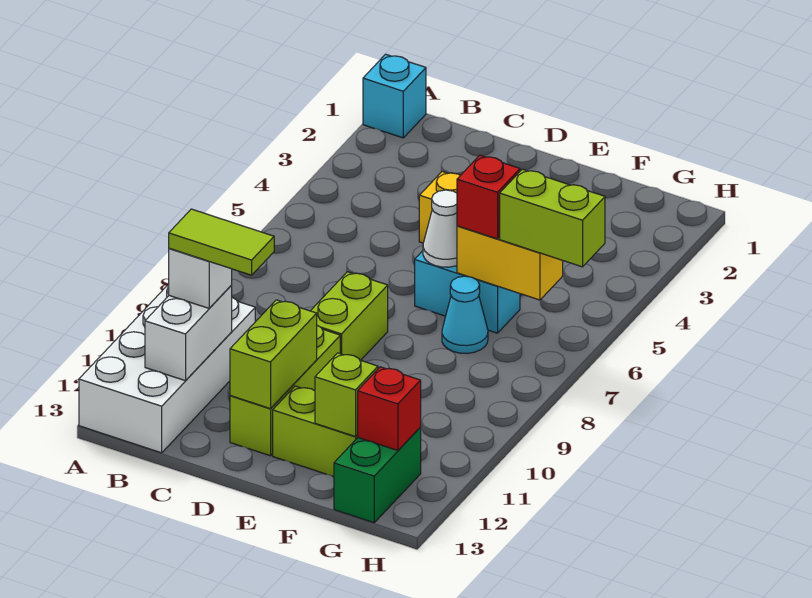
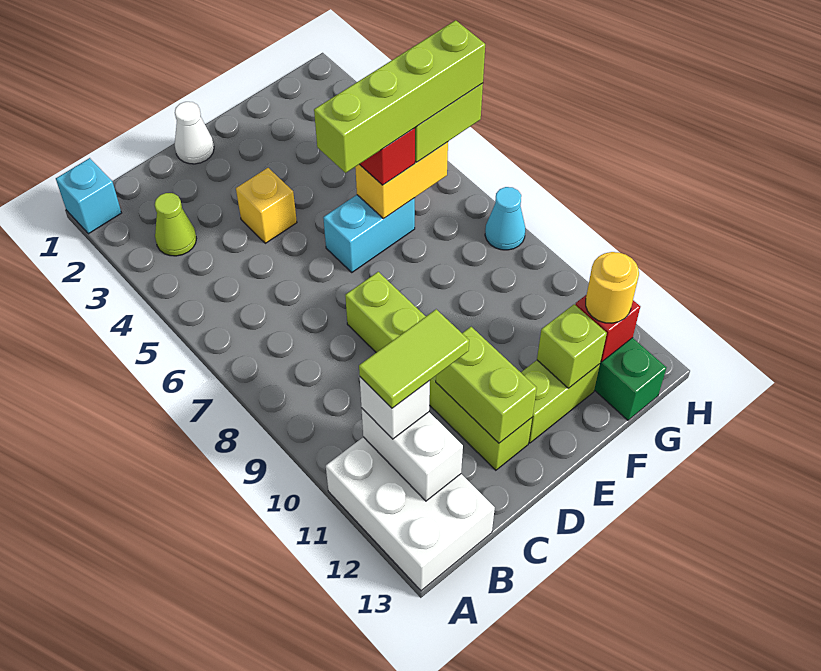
white brick A10:B13 level 1 -> white brick A11:B13 level 1
none -> lime cone B3 level 1
white cone E6 level 2 -> white cone D1 level 1
none -> lime brick E6:H6 level 4
cyan cone F7 level 1 -> cyan cone H8 level 1
none -> yellow round brick G12 level 3

